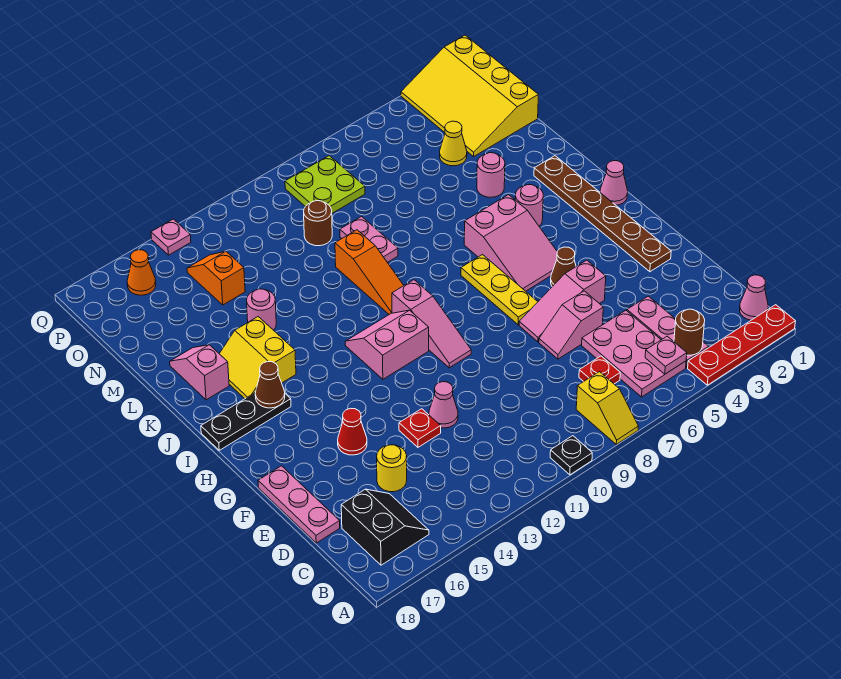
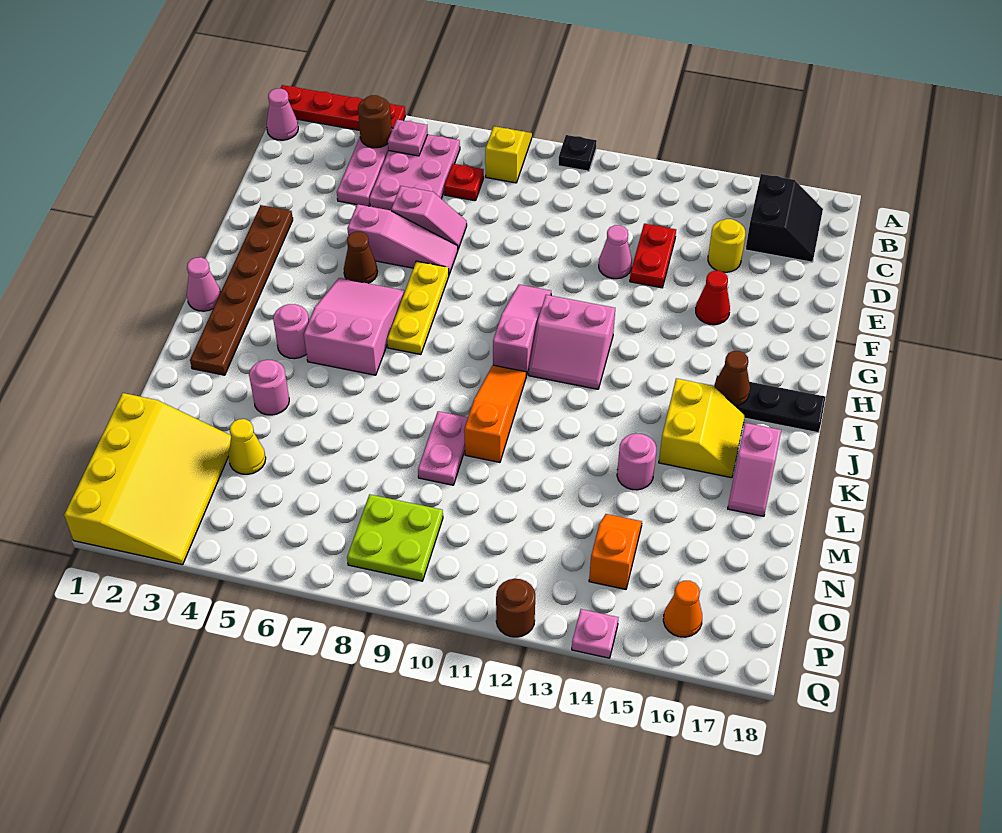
black slope B16:C17 level 1 top 17 -> black slope B16:C17 level 1 top 16
pink plate D18:F18 level 1 -> none
red plate E13 level 1 -> red plate D13:E13 level 1
brown round brick N10 level 1 -> brown round brick Q12 level 1
orange slope N14:O14 level 1 top N -> orange slope N14:O14 level 1 top O

